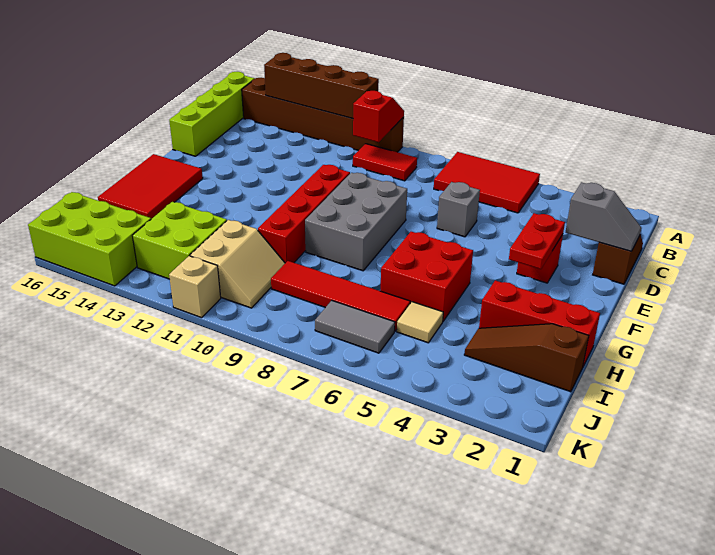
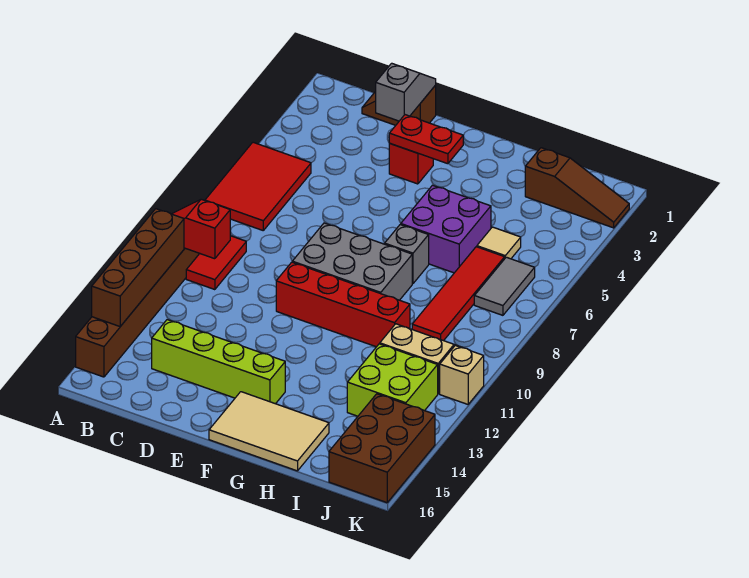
lime brick A16:D16 level 1 -> lime brick C14:F14 level 1
grey brick D6 level 1 -> grey brick G7 level 1
red tile F15:H16 level 1 -> tan tile F15:H16 level 1
red brick G5:H6 level 1 -> purple brick G5:H6 level 1
red brick H1:H3 level 1 -> none
brown slope I1:I3 level 1 top 1 -> brown slope I2:K2 level 1 top I
lime brick J14:K16 level 1 -> brown brick J14:K16 level 1

